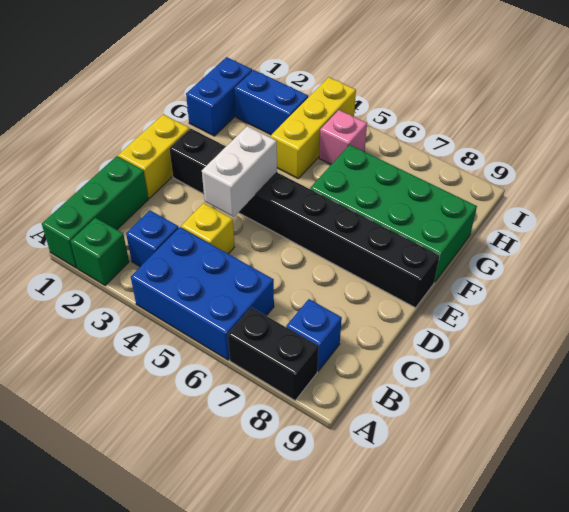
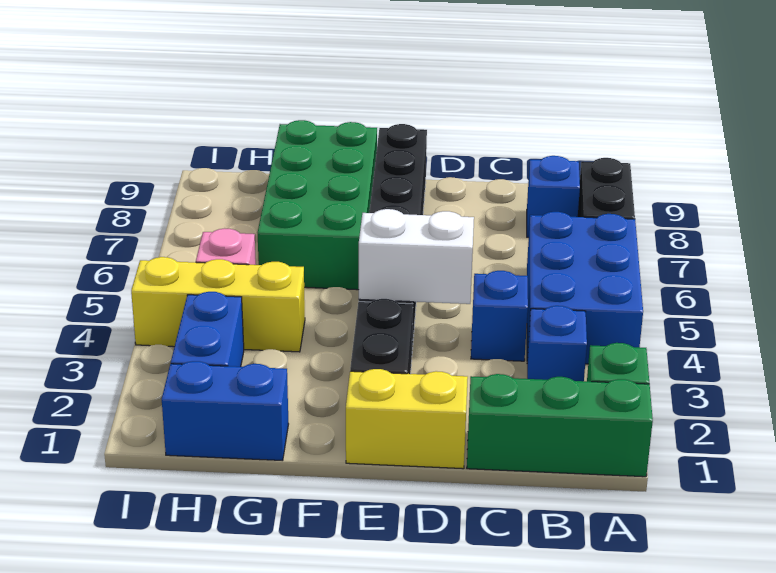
yellow brick C4 level 1 -> blue brick C4 level 1

